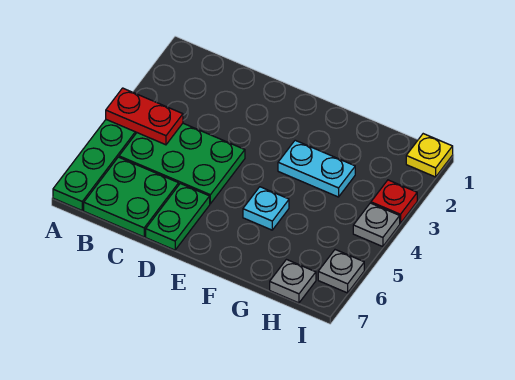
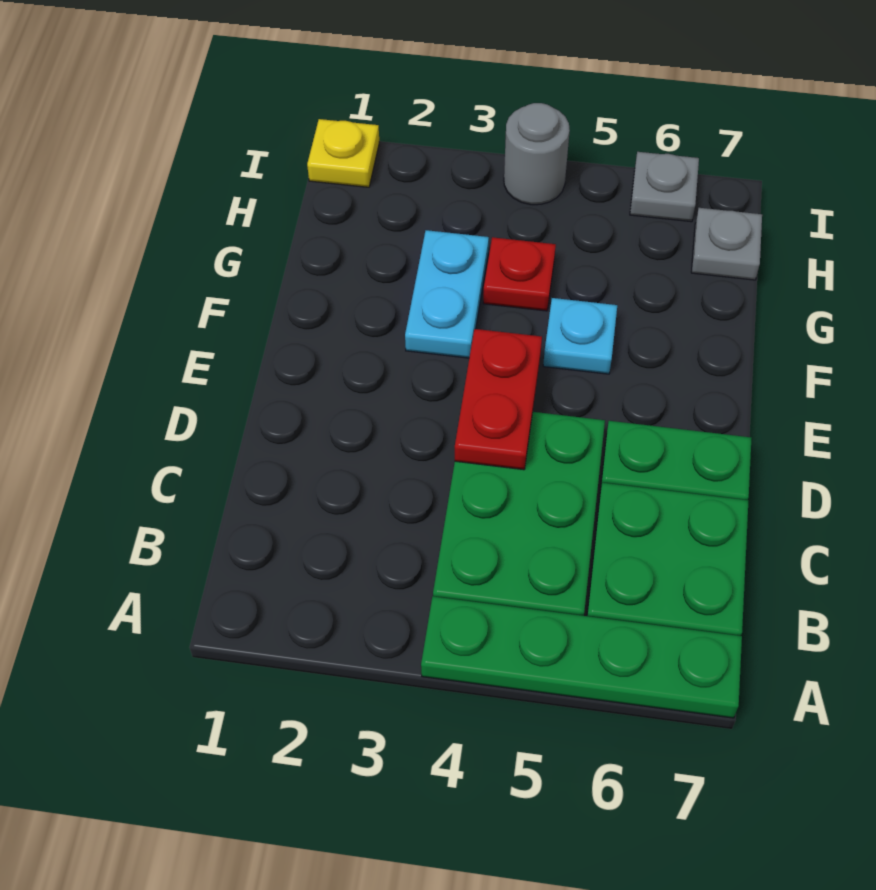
red plate A4:B4 level 2 -> red plate D4:E4 level 2
red plate I3 level 1 -> red plate G4 level 1
grey plate I4 level 1 -> grey round brick I4 level 1

